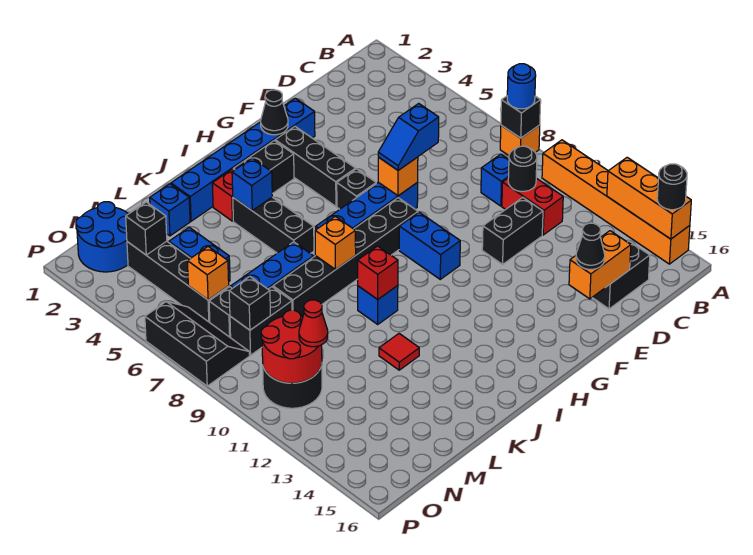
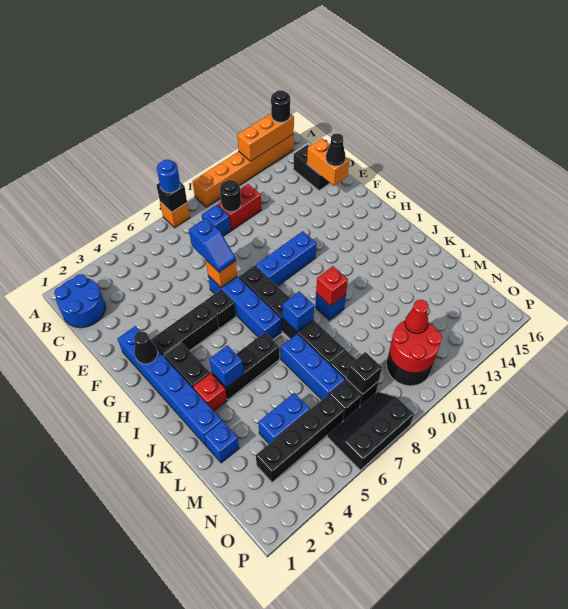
black brick D11:E11 level 1 -> none
blue brick G9:G10 level 1 -> blue brick G9:G11 level 1
orange brick J8 level 2 -> blue brick J8 level 2
red tile K12 level 1 -> none
blue round brick N1:O2 level 1 -> blue round brick B1:C2 level 1
black brick N3 level 2 -> none
orange brick N6 level 2 -> none

